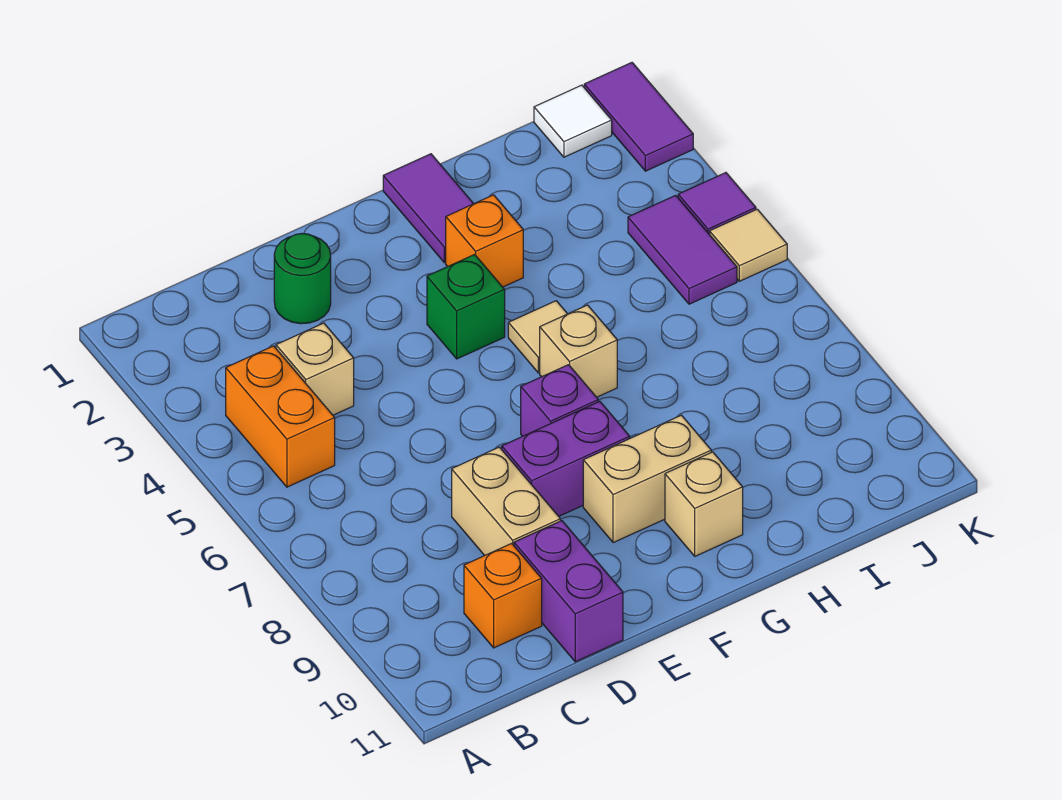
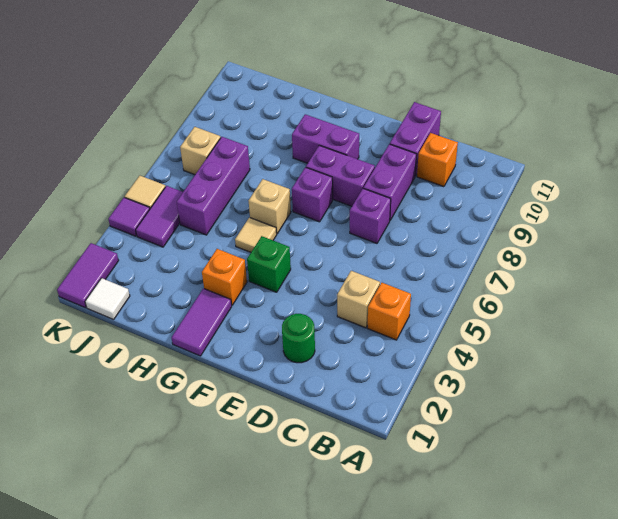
orange brick B4:B5 level 1 -> orange brick B4 level 1
none -> purple brick D7 level 1
tan brick D8:D9 level 1 -> purple brick D8:D9 level 1
tan brick F9:G9 level 1 -> purple brick F9:G9 level 1
tan brick G10 level 1 -> tan brick J7 level 1
none -> purple brick I5:I7 level 1

